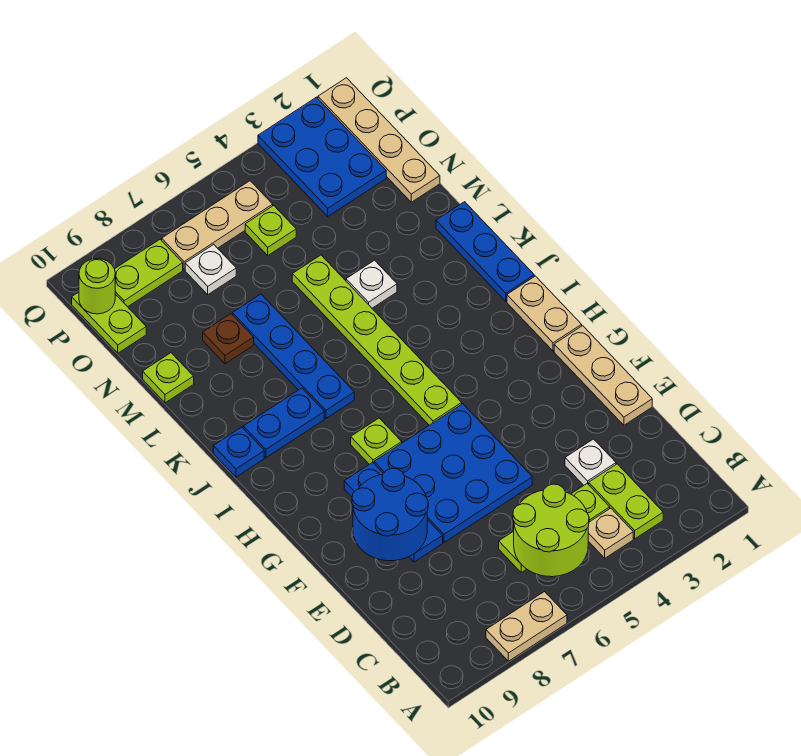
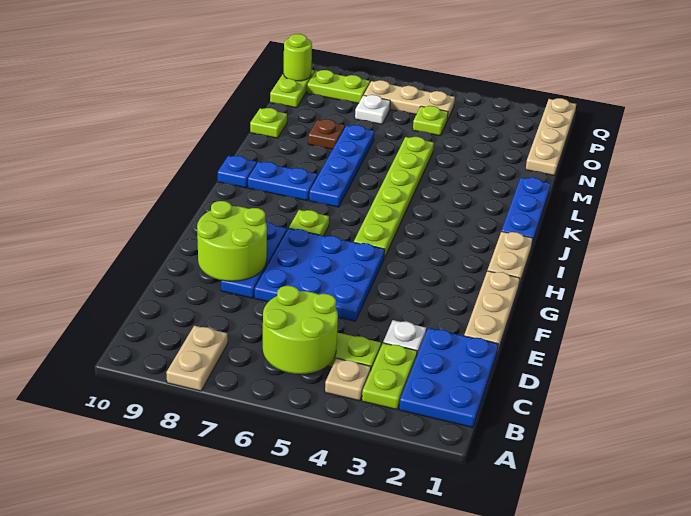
tan plate A7:A8 level 1 -> tan plate A8:B8 level 1
blue round brick E8:F9 level 2 -> lime round brick E8:F9 level 2
white plate L4 level 1 -> none
blue plate O2:Q3 level 1 -> blue plate B1:D2 level 1

